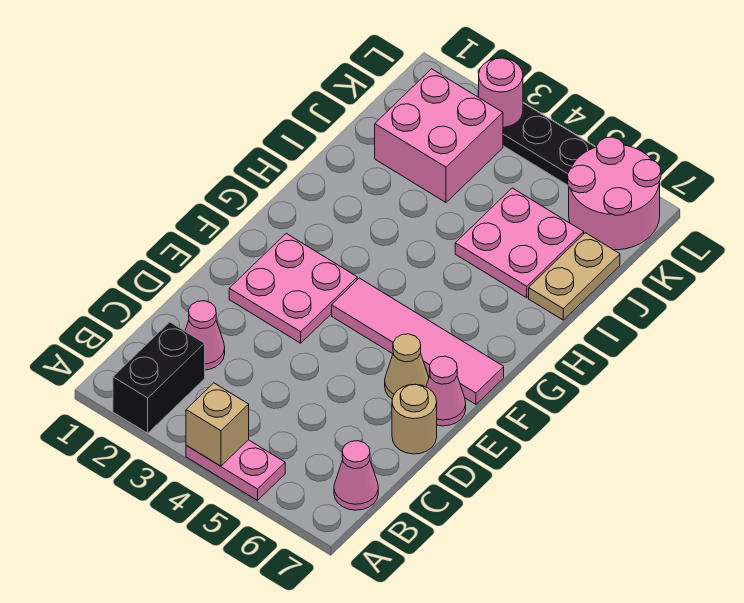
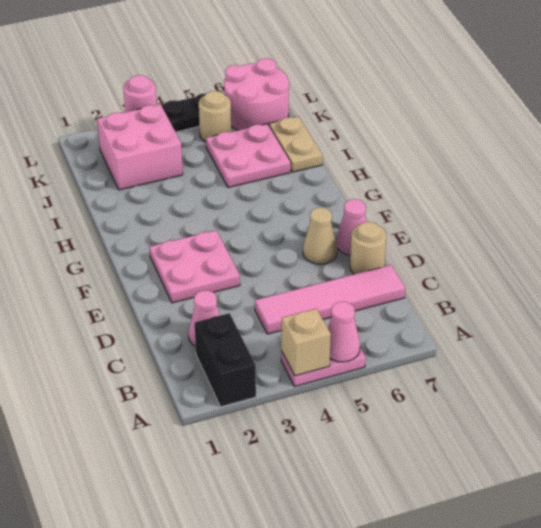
pink cone B7 level 1 -> pink cone A5 level 2
pink tile F4:F7 level 1 -> pink tile C4:C7 level 1
none -> tan round brick K5 level 1

